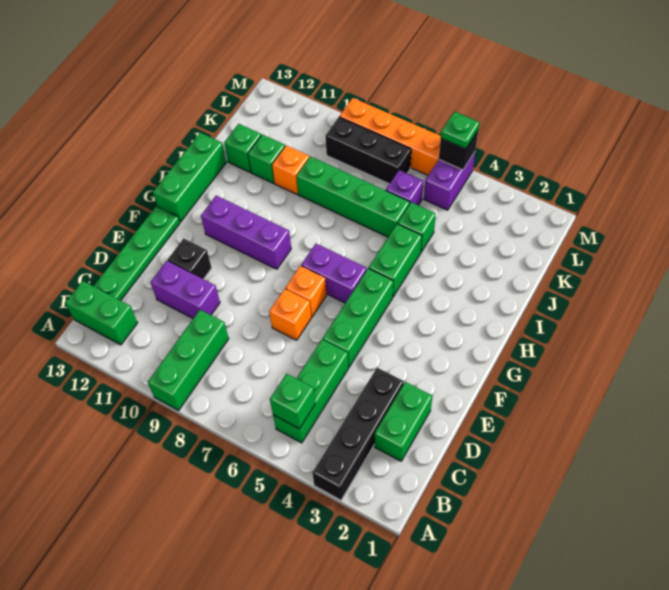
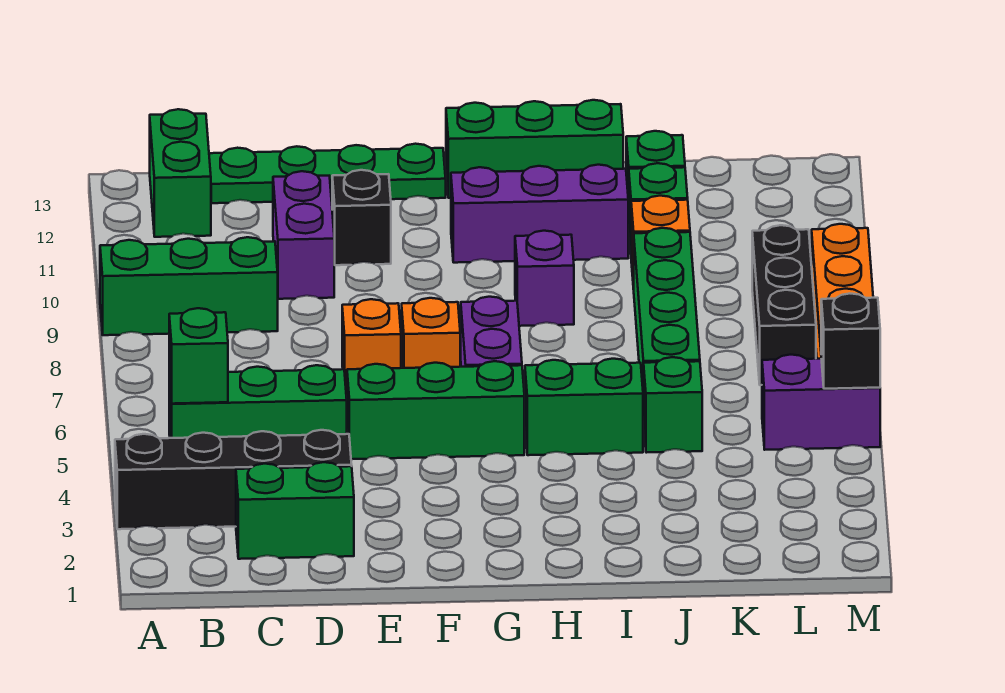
purple brick G9:G11 level 1 -> purple brick G11:I11 level 1
purple brick K6 level 1 -> purple brick H9 level 1
green plate M5 level 3 -> none

